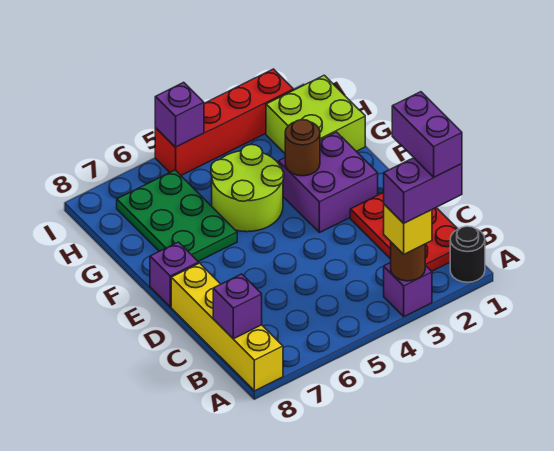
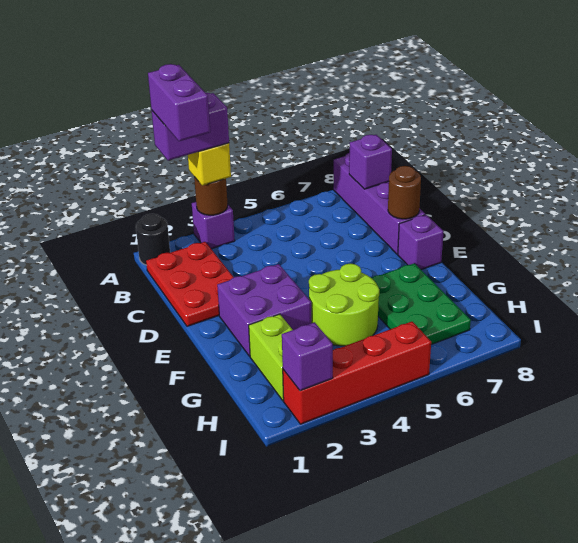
yellow brick A8:D8 level 1 -> purple brick A8:D8 level 1
brown round brick F3 level 2 -> brown round brick D8 level 2
lime brick G1:H2 level 1 -> lime brick G2:H2 level 1
purple brick I5 level 2 -> purple brick I2 level 2

